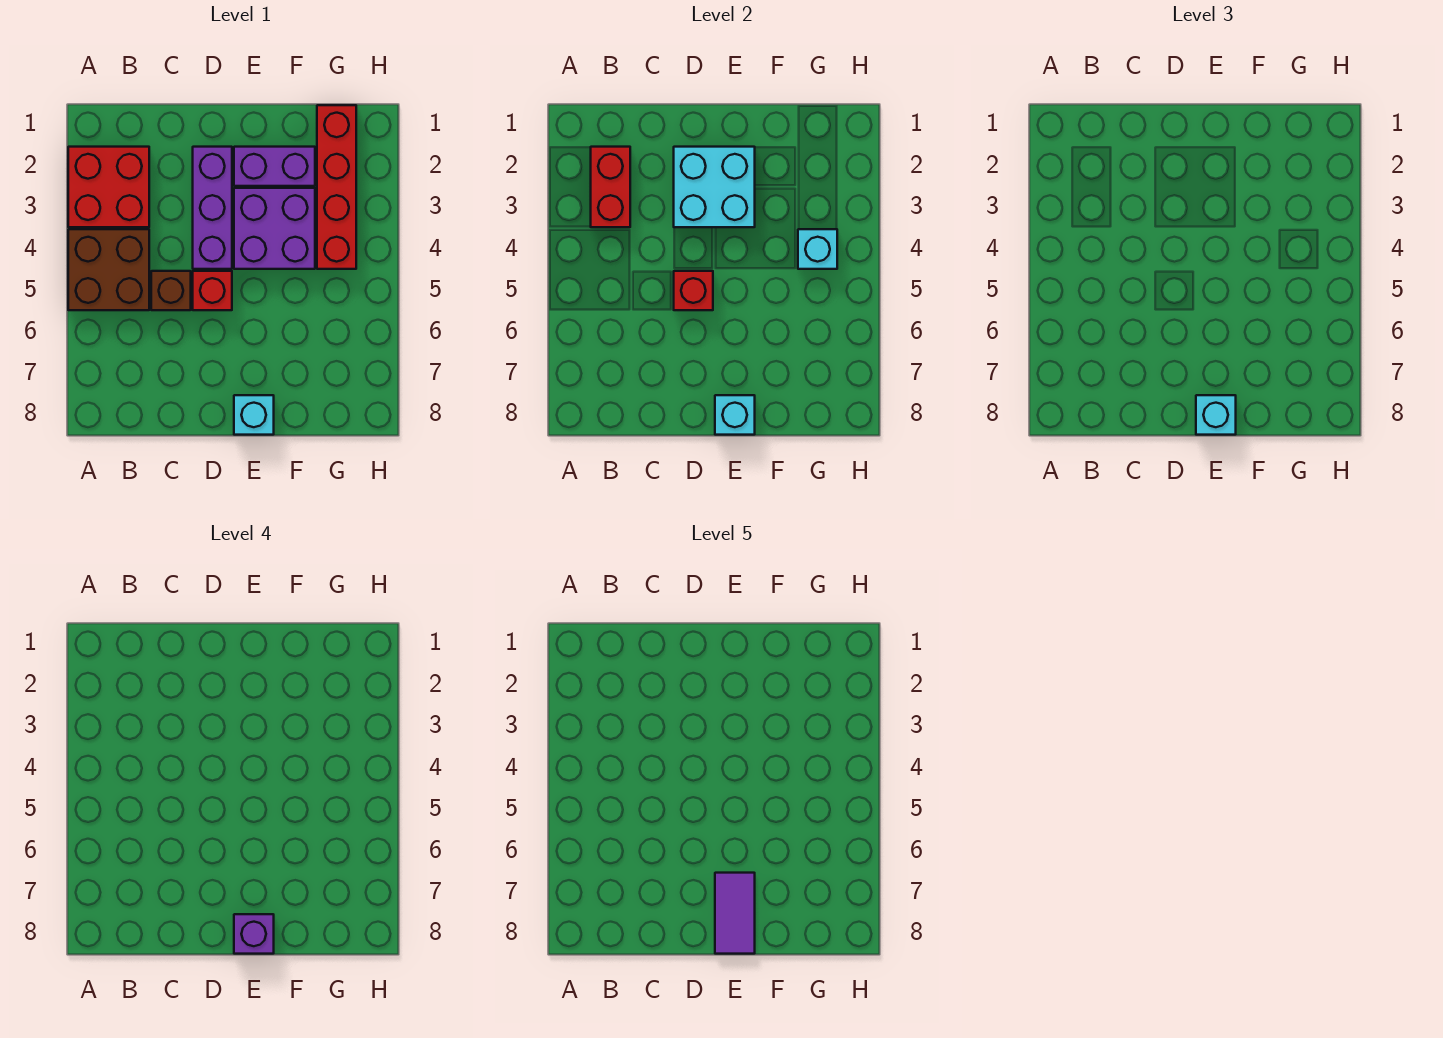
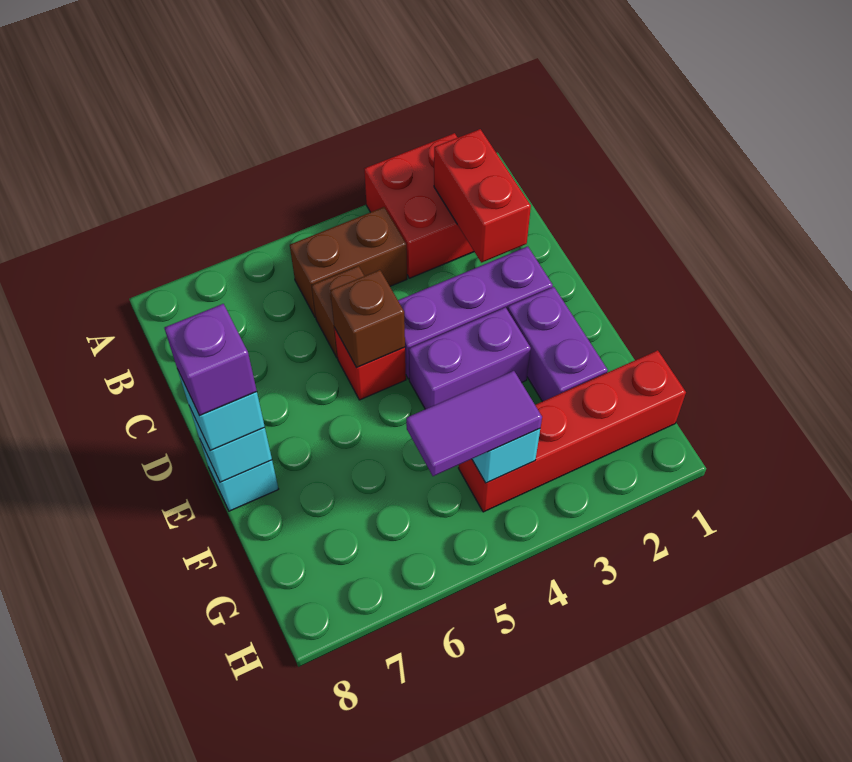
brown brick A4:B5 level 1 -> brown brick B4:B5 level 1
red brick B2:B3 level 2 -> red brick B2:C2 level 2
cyan brick D2:E3 level 2 -> none
red brick D5 level 2 -> brown brick D5 level 2
purple brick E3:F4 level 1 -> purple brick E3:E4 level 1
purple tile E7:E8 level 5 -> purple tile G4:G5 level 3

